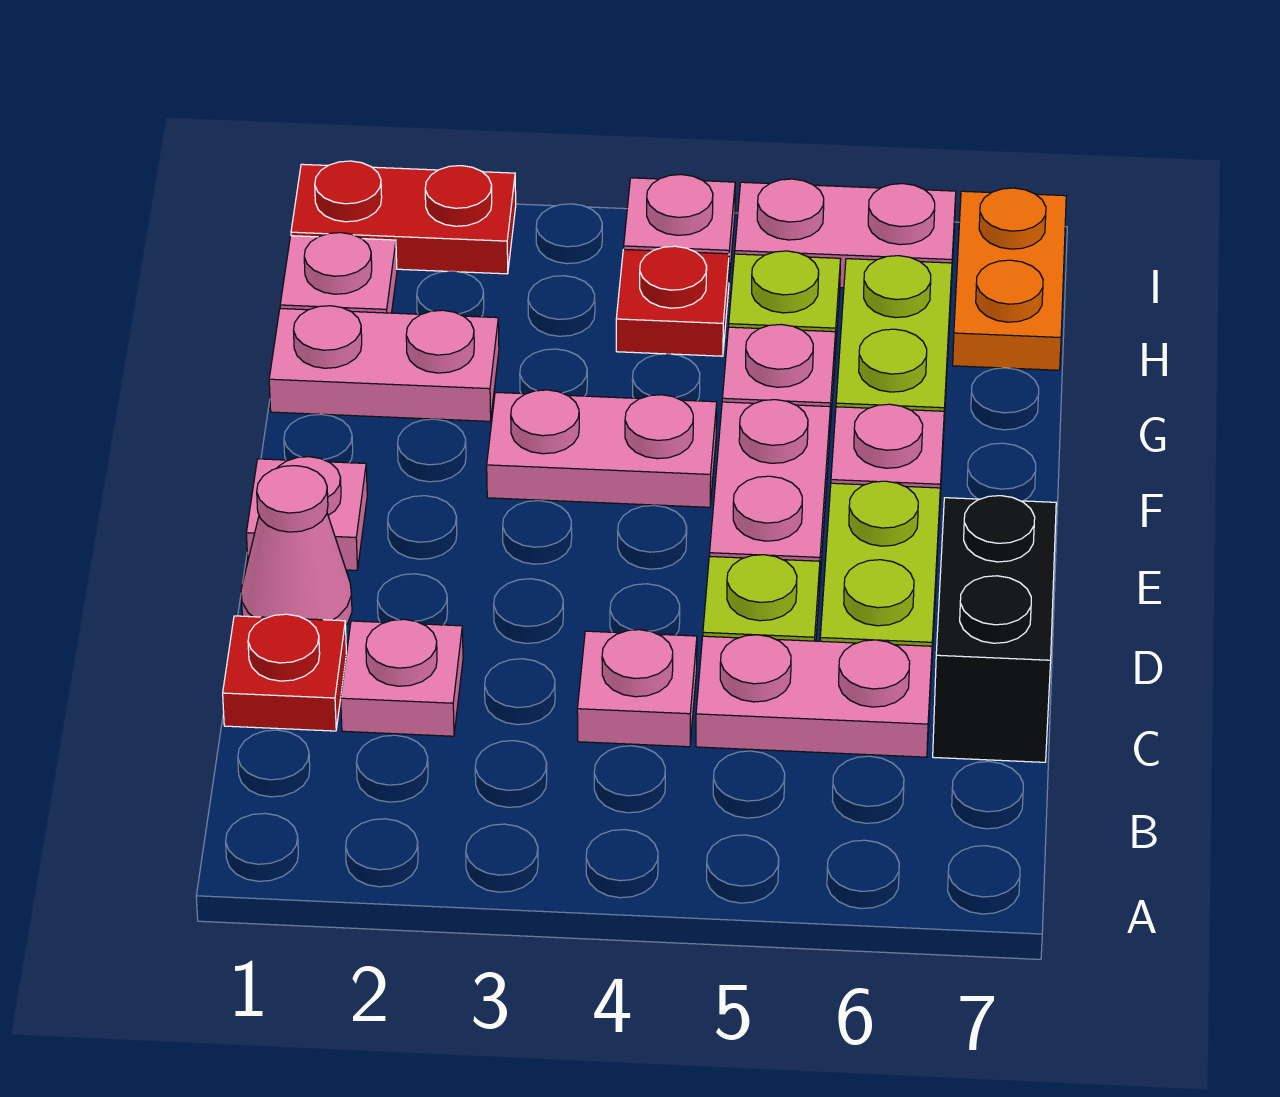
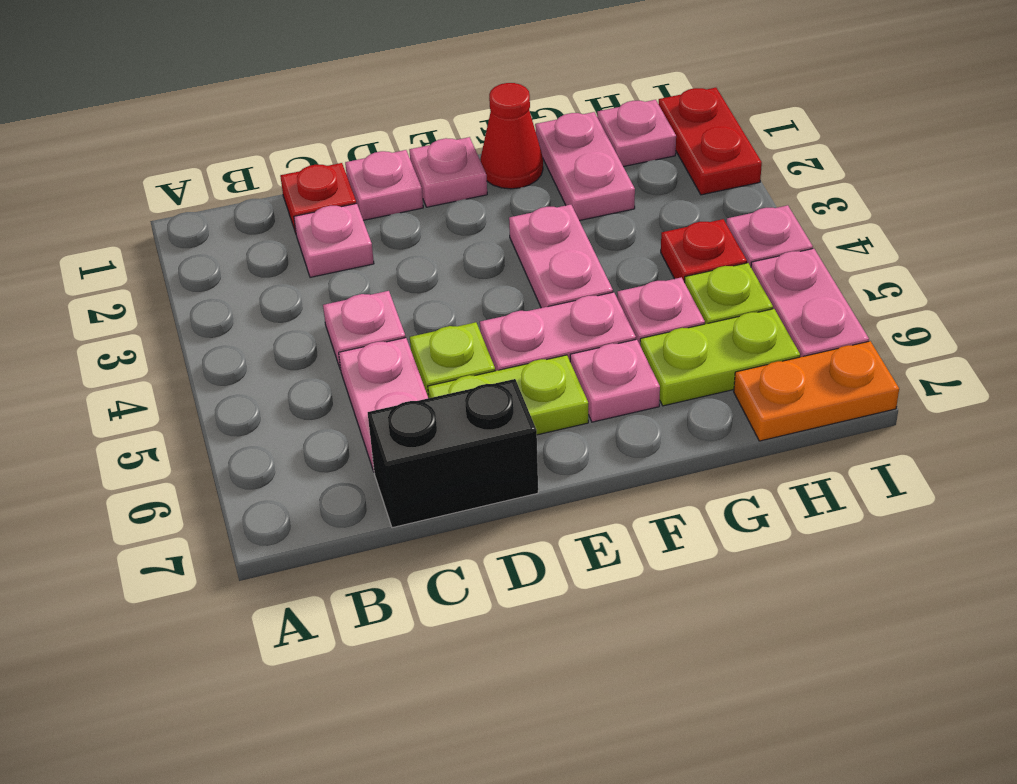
pink cone D1 level 1 -> pink plate D1 level 1
none -> red cone F1 level 1

